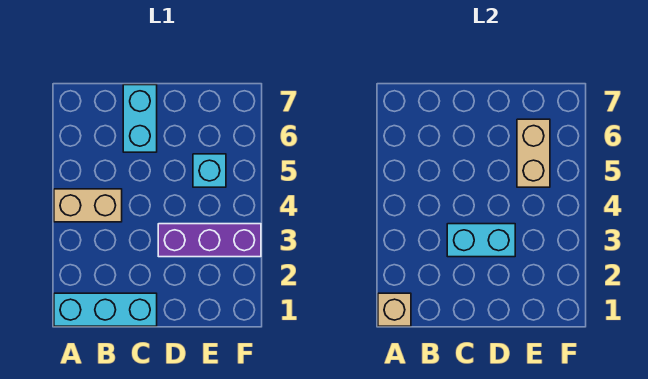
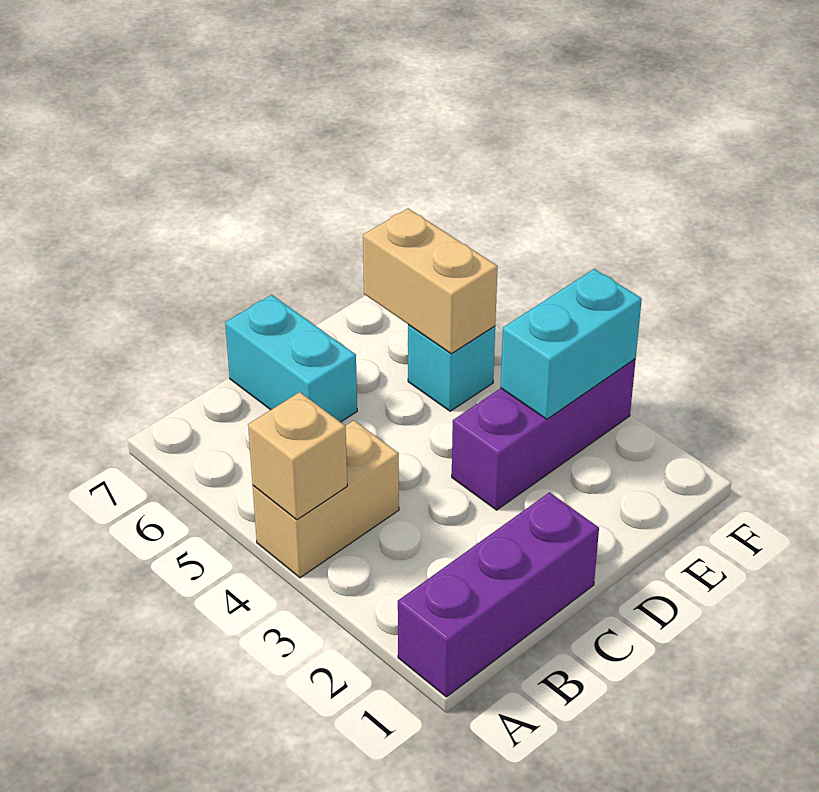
cyan brick A1:C1 level 1 -> purple brick A1:C1 level 1
tan brick A1 level 2 -> tan brick A4 level 2
cyan brick C3:D3 level 2 -> cyan brick E3:F3 level 2

